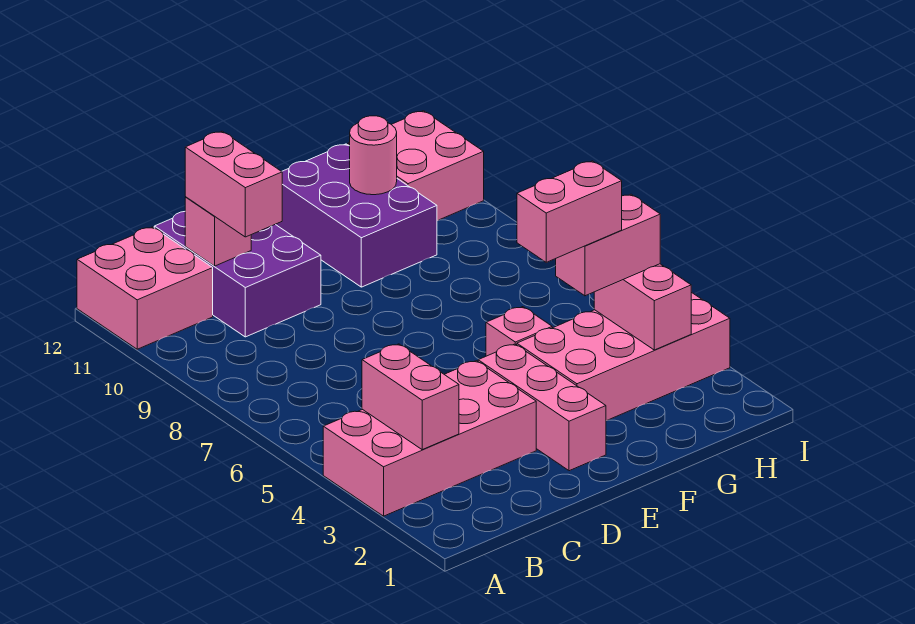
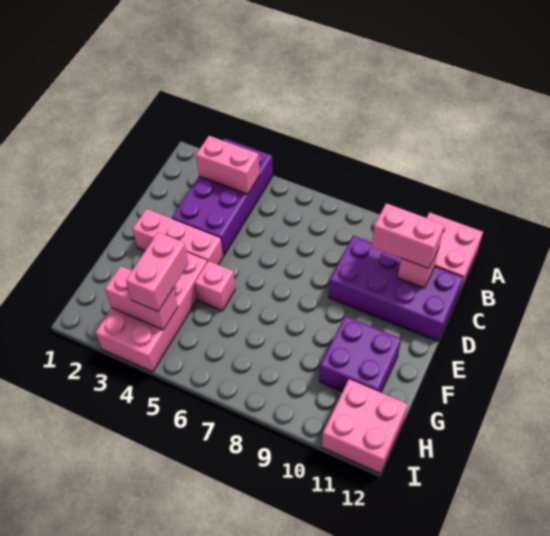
pink brick A3:D4 level 1 -> purple brick A3:D4 level 1
purple brick C10:D12 level 1 -> purple brick C9:D12 level 1
pink brick F4:G4 level 4 -> none
purple brick F10:G12 level 1 -> purple brick F10:G11 level 1
pink round brick G11 level 2 -> none

